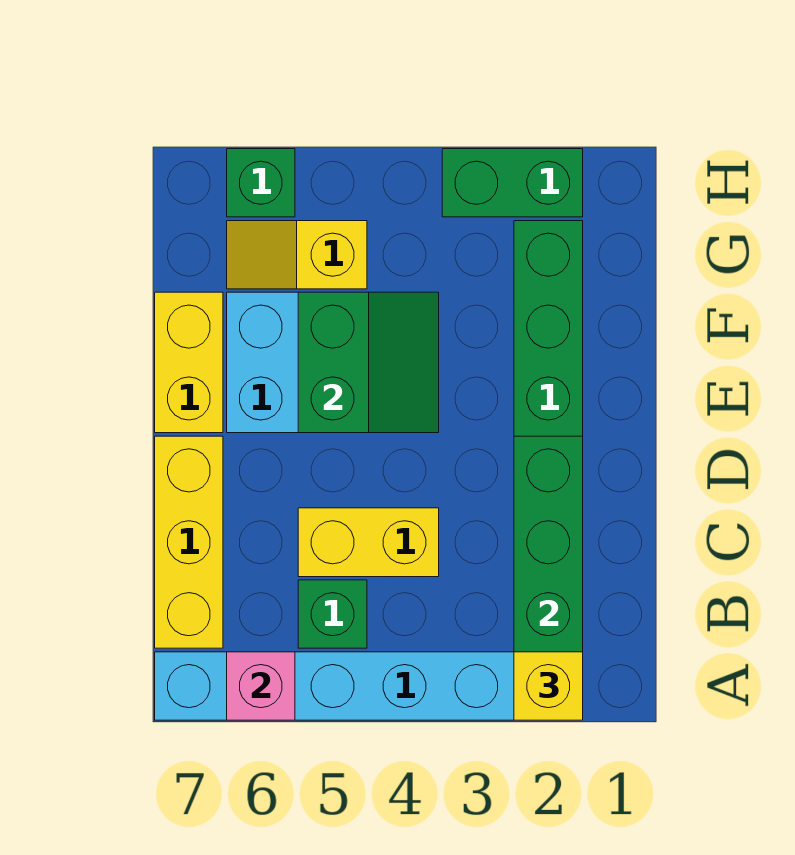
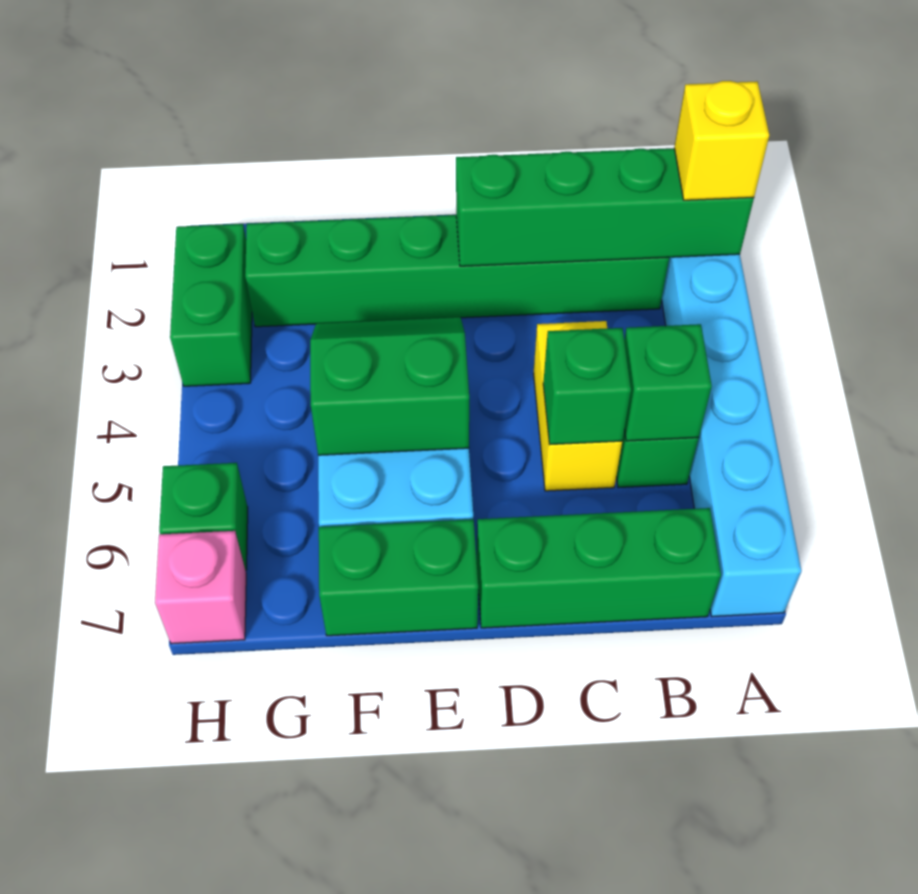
pink brick A6 level 2 -> pink brick H7 level 1
none -> green brick B5 level 2
yellow brick B7:D7 level 1 -> green brick B7:D7 level 1
none -> green brick C5 level 2
yellow brick E7:F7 level 1 -> green brick E7:F7 level 1
yellow slope G5:G6 level 1 top 5 -> none

